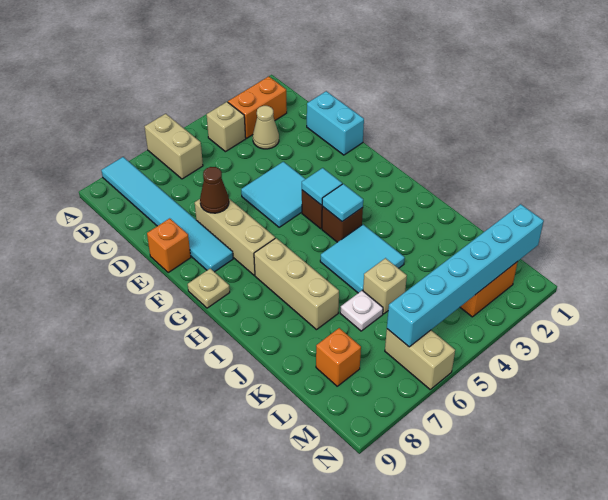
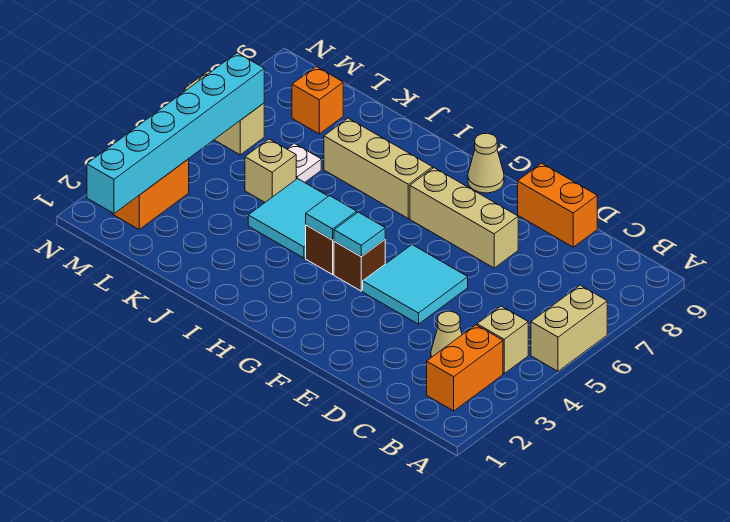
tan brick A6:B6 level 1 -> tan brick A5:A6 level 1
cyan tile A8:F8 level 1 -> none
cyan brick D1:E1 level 1 -> none
brown cone E7 level 2 -> none
orange brick E9 level 1 -> orange brick D9:E9 level 1
tan plate G9 level 1 -> tan cone G9 level 1

